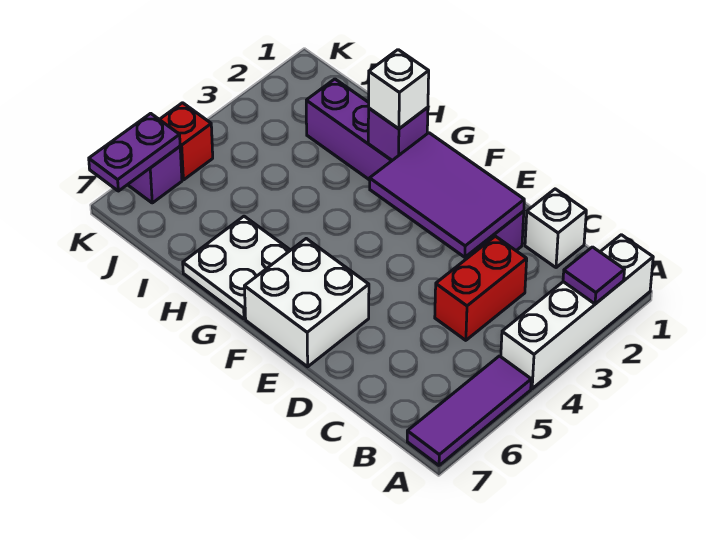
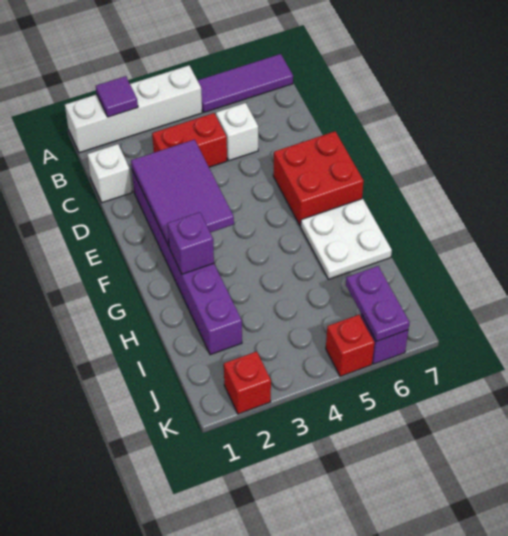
white brick E6:F7 level 1 -> red brick E6:F7 level 1
white brick G2 level 3 -> white brick C5 level 1
none -> red brick K2 level 1
purple plate K6:K7 level 2 -> purple plate J6:K6 level 2

